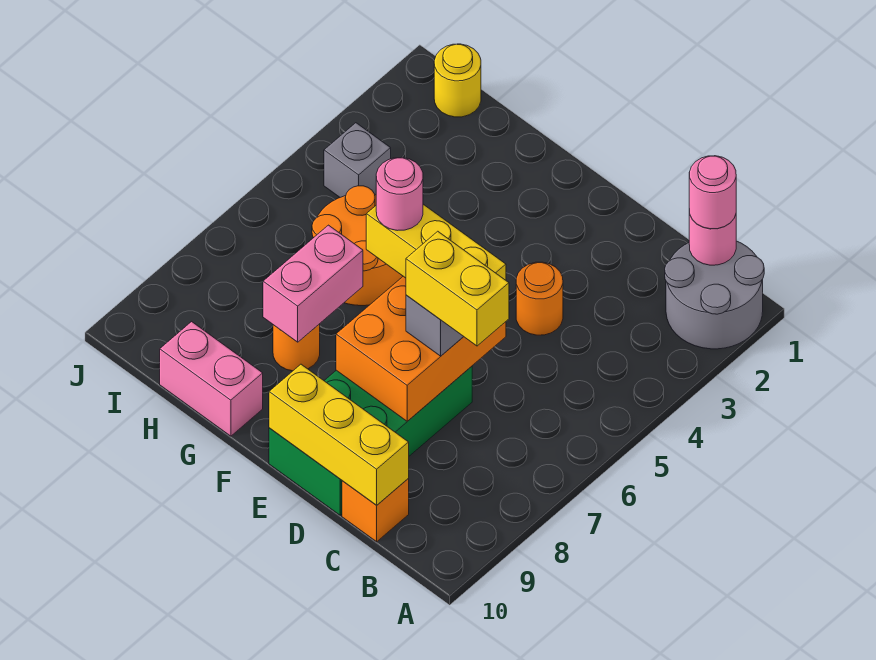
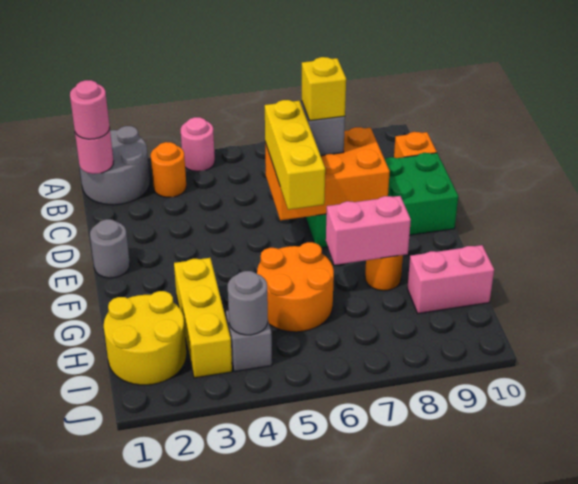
yellow brick C7:D7 level 4 -> yellow brick D7 level 4
yellow brick C10:E10 level 2 -> yellow brick G3:I3 level 1
orange round brick D4 level 1 -> orange round brick B3 level 1
none -> grey round brick E1 level 1
pink round brick F6 level 4 -> pink round brick A4 level 1
pink brick G10:H10 level 1 -> pink brick H9:H10 level 1
yellow round brick I1 level 1 -> yellow round brick H1:I2 level 1
none -> grey round brick I4 level 2

